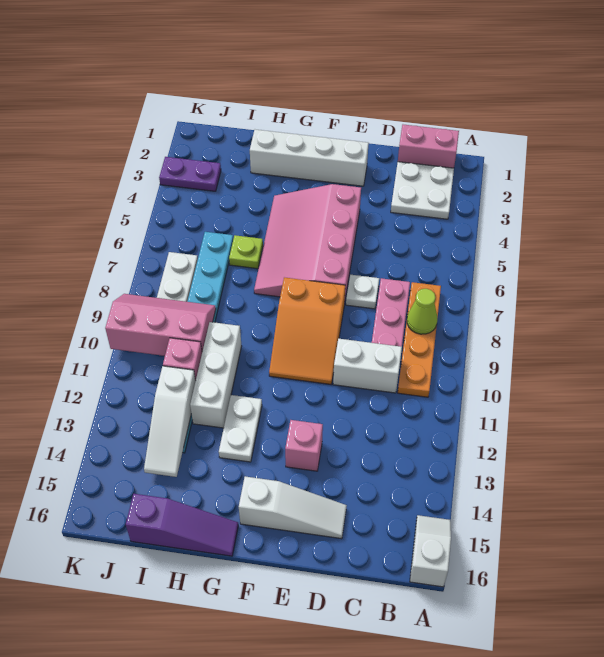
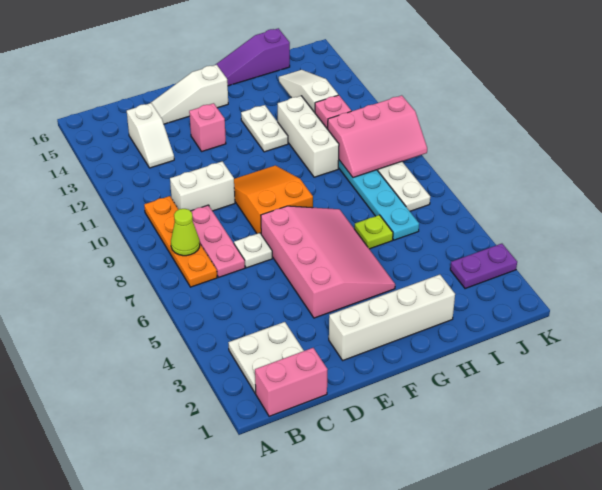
white slope A15:A16 level 1 top 16 -> white slope C13:C14 level 1 top 14

